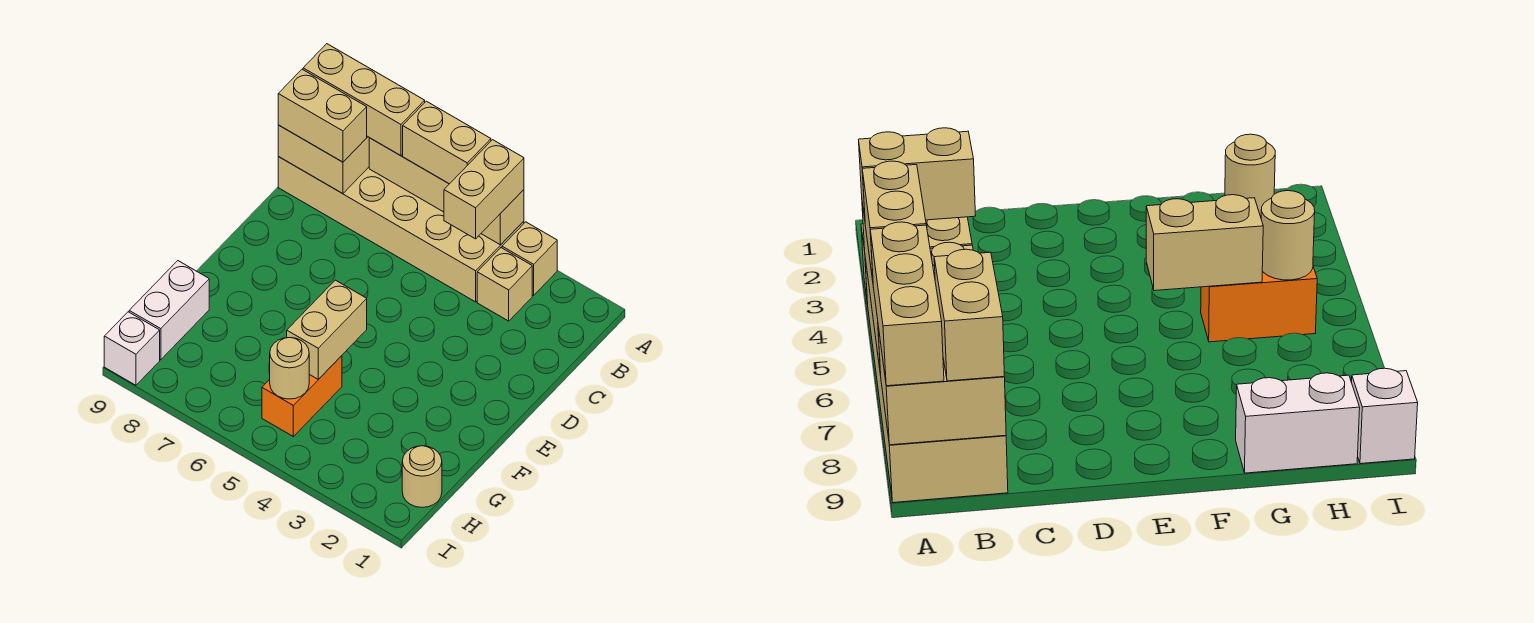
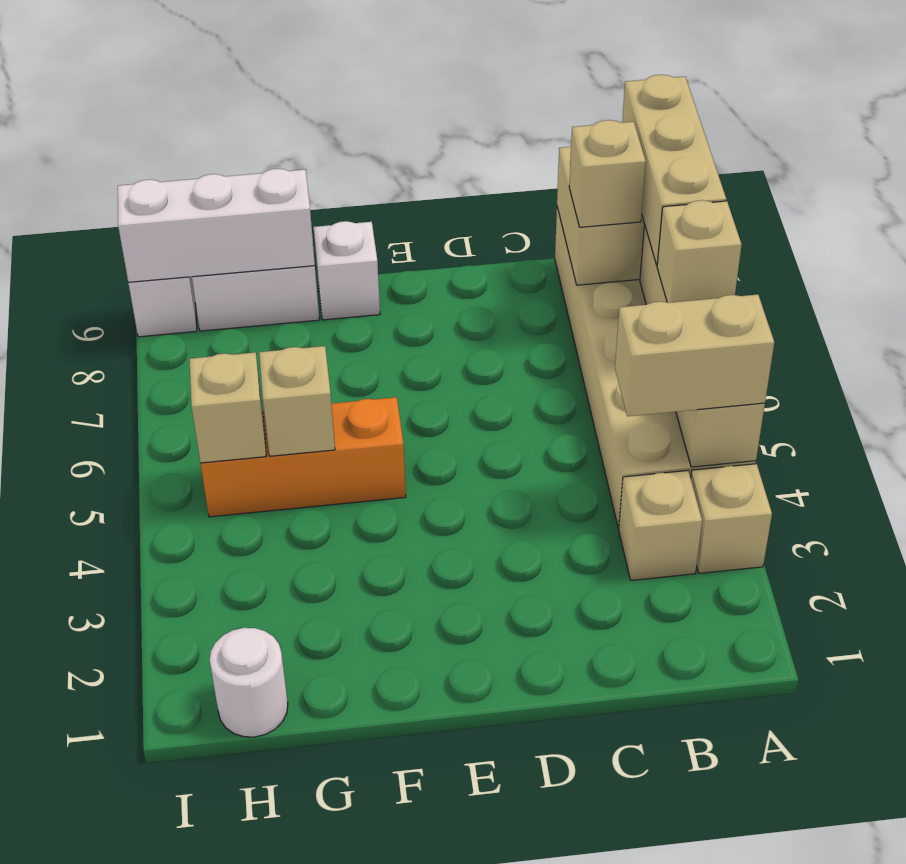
tan brick A5:A6 level 3 -> tan brick A6 level 3
tan brick B8:B9 level 3 -> tan brick B8 level 3
tan brick F5:G5 level 2 -> tan brick G5 level 2
none -> white brick F9 level 1
orange brick G5:H5 level 1 -> orange brick F5:H5 level 1
none -> white brick G9:I9 level 2
tan round brick H1 level 1 -> white round brick H1 level 1
tan round brick H5 level 2 -> tan brick H5 level 2

